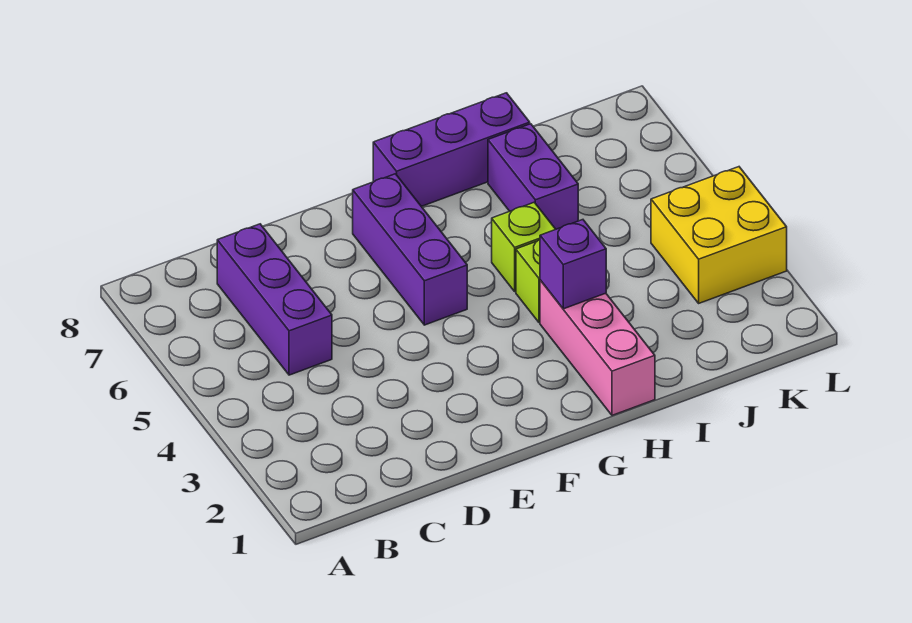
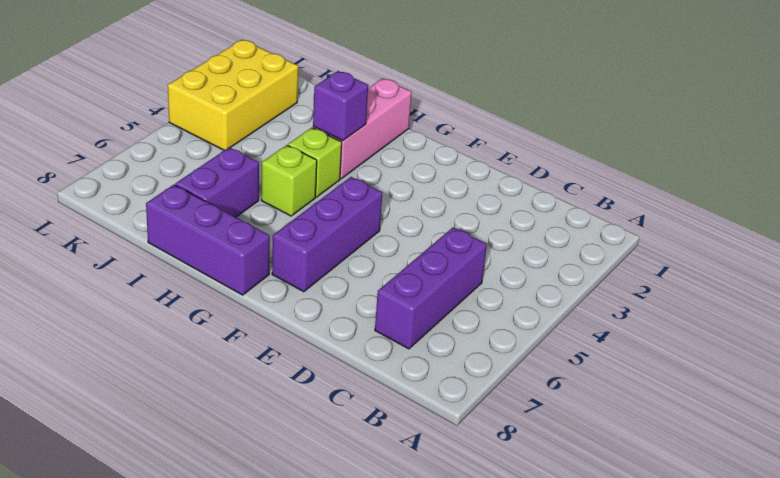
yellow brick K3:L4 level 1 -> yellow brick K2:L4 level 1

